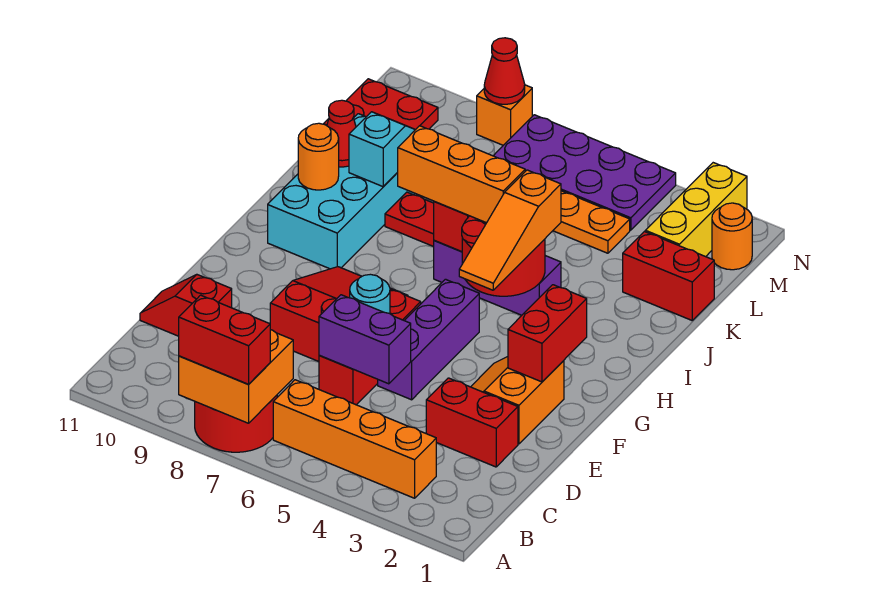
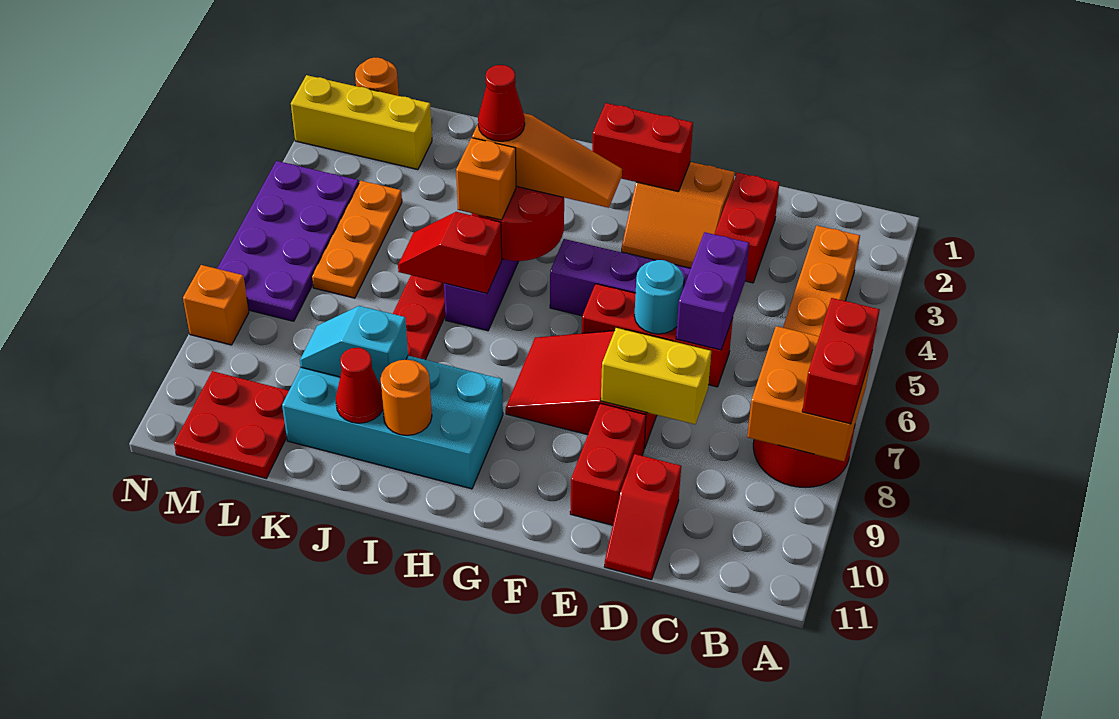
none -> yellow brick D8:E8 level 2
orange brick I5:I7 level 3 -> orange brick I5 level 3
red brick K1:K2 level 1 -> red brick E9:E10 level 1
red cone N8 level 2 -> red cone I4 level 4

